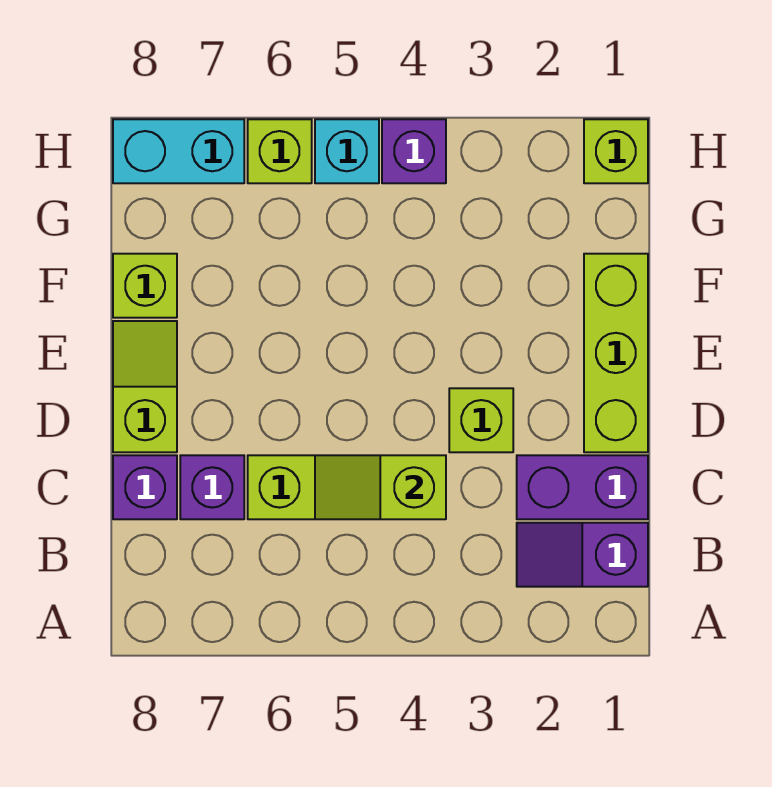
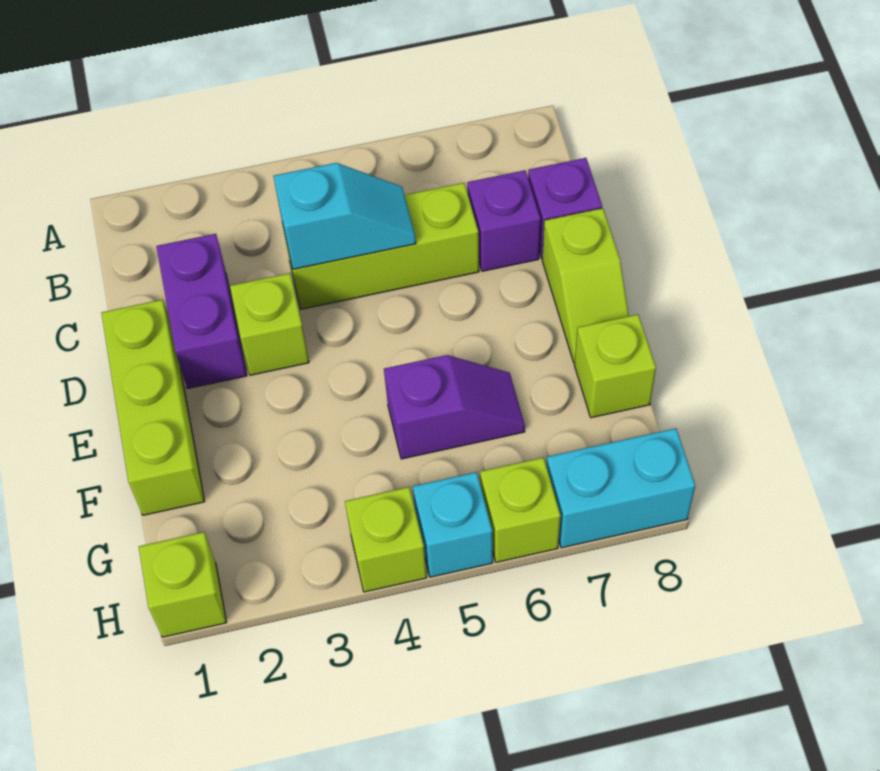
purple slope B1:B2 level 1 top 1 -> purple slope F5:F6 level 1 top 5
purple brick C1:C2 level 1 -> purple brick C2:D2 level 1
lime slope C4:C5 level 2 top 4 -> cyan slope C4:C5 level 2 top 4
purple brick H4 level 1 -> lime brick H4 level 1

